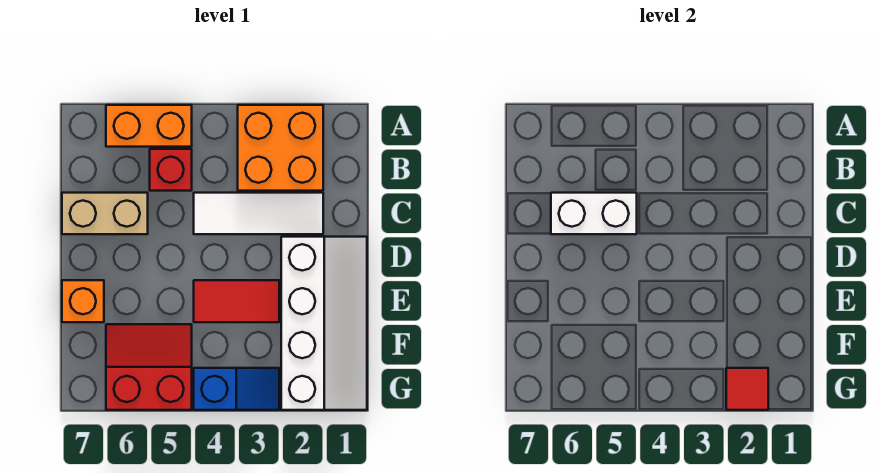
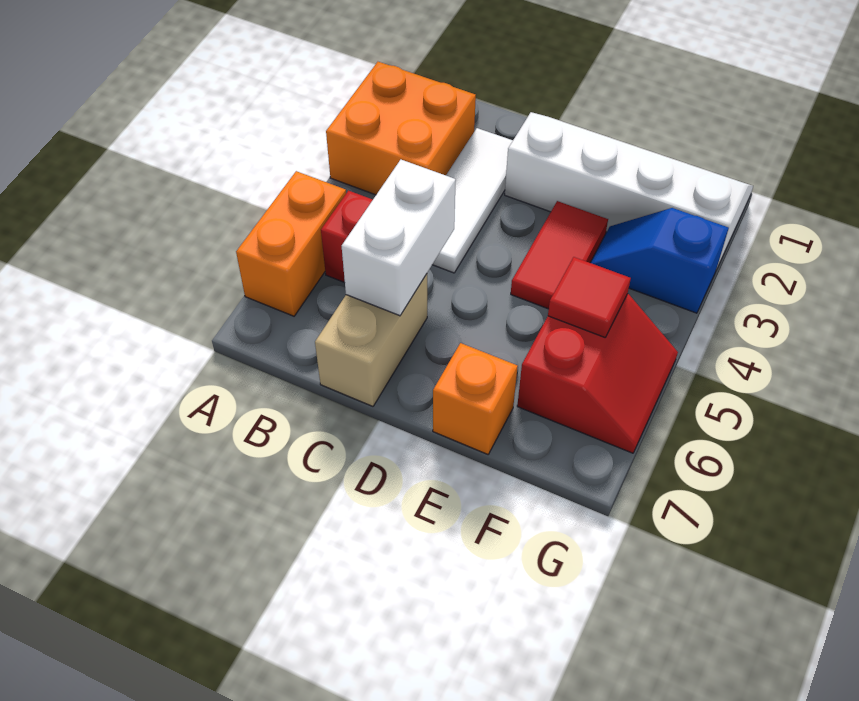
red slope F5:G6 level 1 top G -> red slope F5:G6 level 1 top F
red tile G2 level 2 -> red tile F5 level 2
blue slope G3:G4 level 1 top 4 -> blue slope F3:G3 level 1 top G

